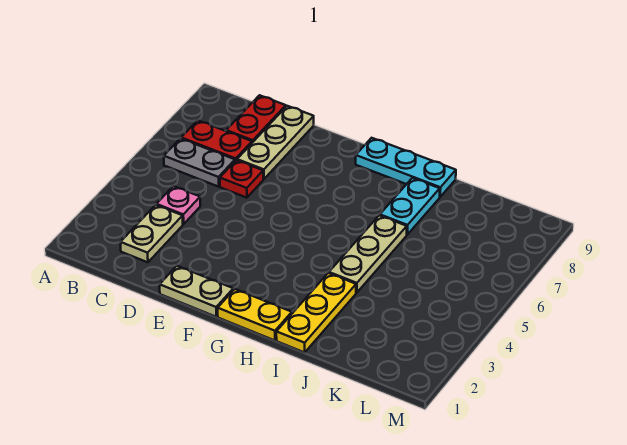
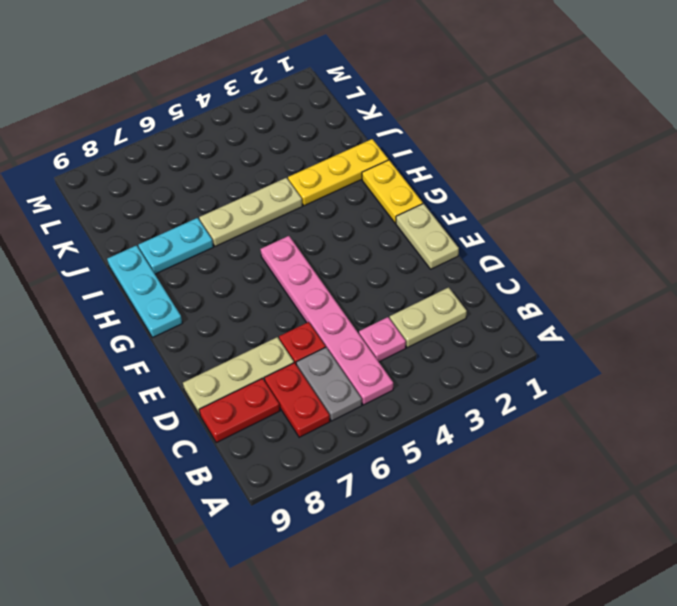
none -> pink plate B5:G5 level 1

